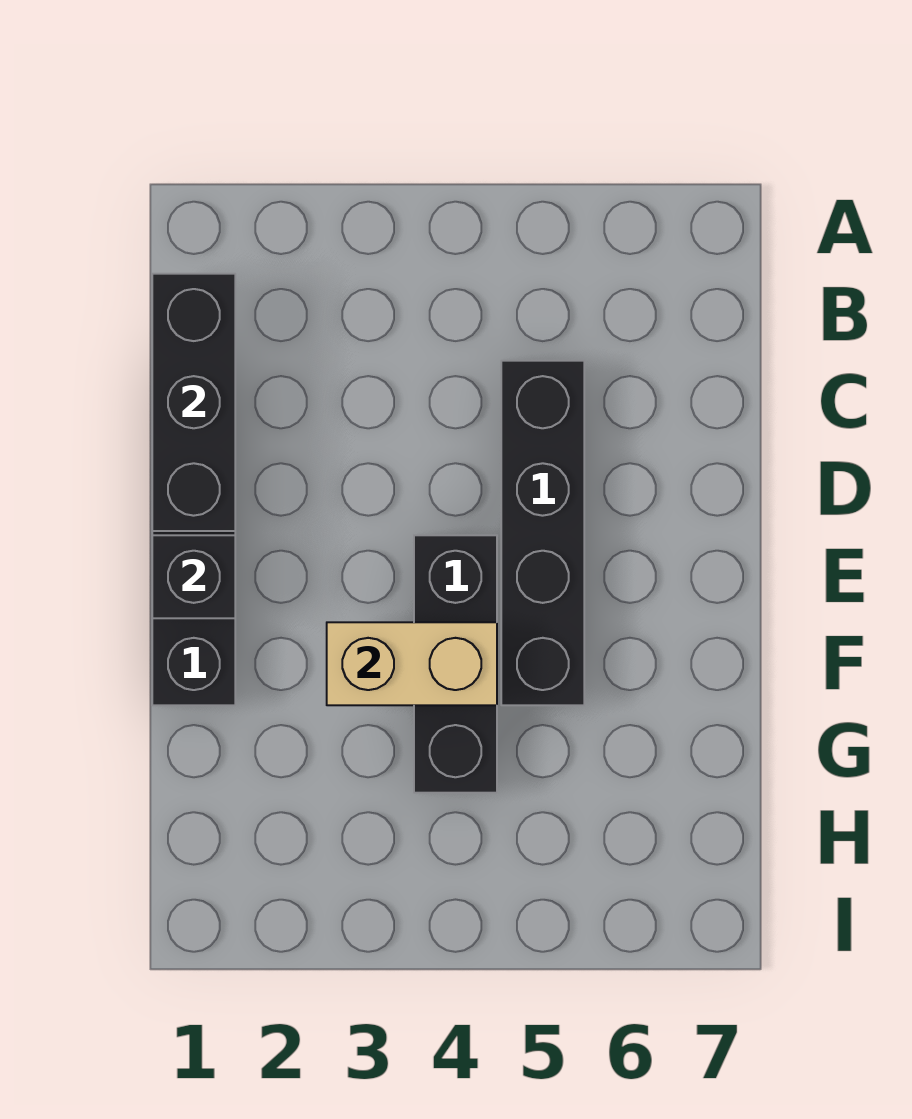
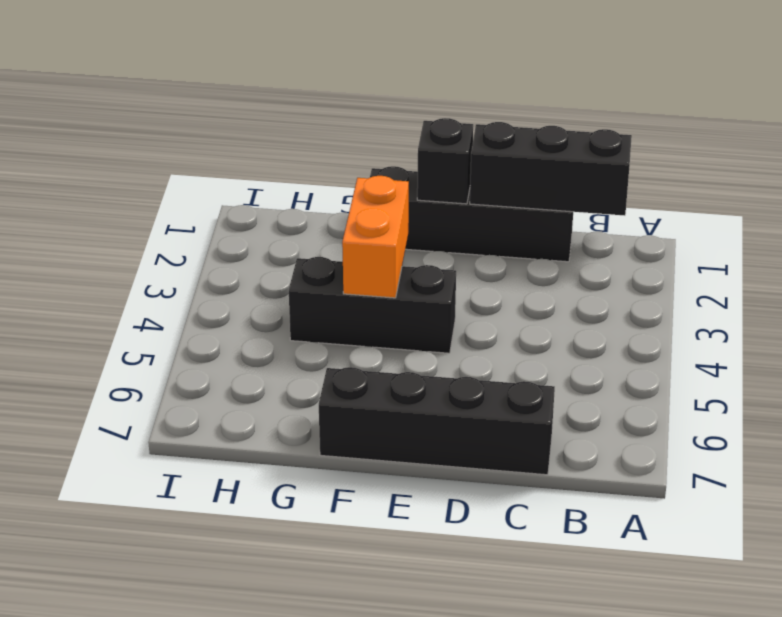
black brick C5:F5 level 1 -> black brick C7:F7 level 1
tan brick F3:F4 level 2 -> orange brick F3:F4 level 2

